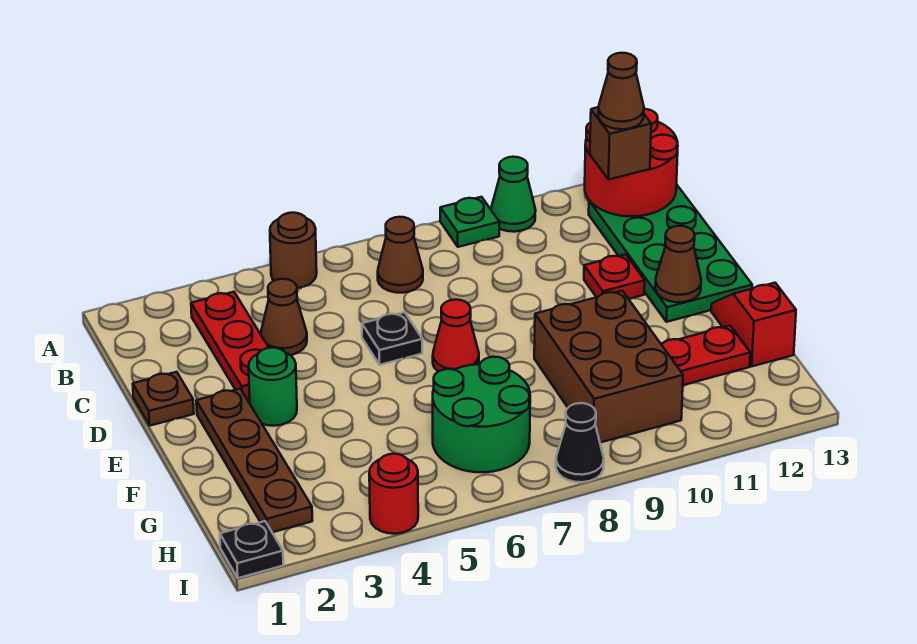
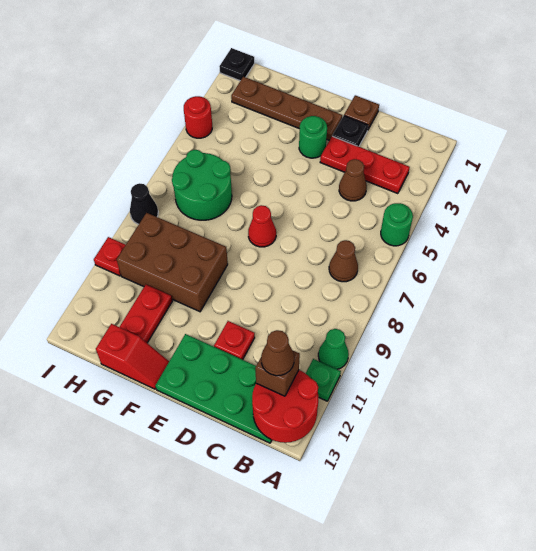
brown round brick A5 level 1 -> green round brick A5 level 1
green plate A9 level 1 -> green plate A11 level 1
black plate D6 level 1 -> black plate D2 level 1
brown cone E12 level 2 -> none
none -> red plate I10 level 1

